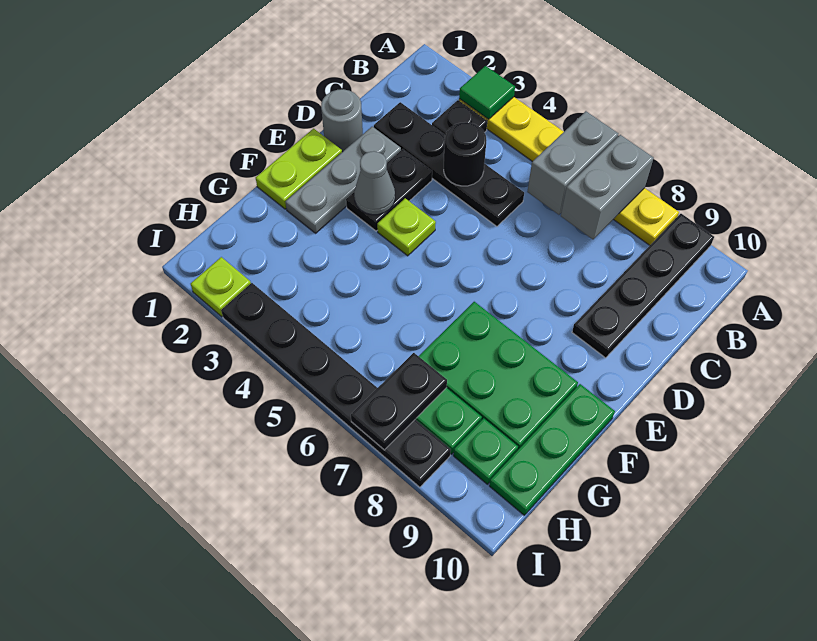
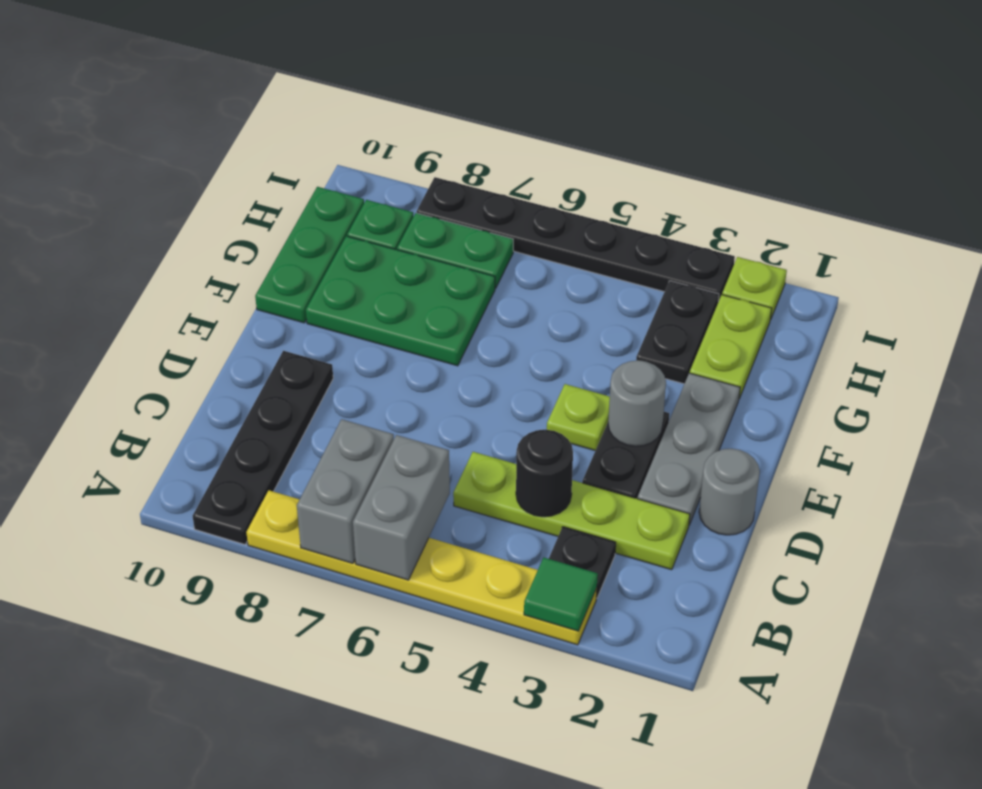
black plate C2:C5 level 1 -> lime plate C2:C5 level 1
lime plate E1:F1 level 1 -> lime plate G2:H2 level 1
grey cone E3 level 2 -> grey round brick E3 level 2
black plate H7:I7 level 2 -> black plate G3:H3 level 1

